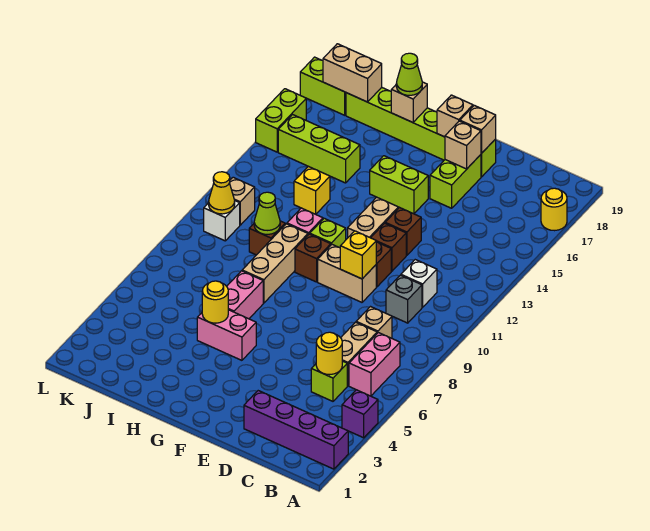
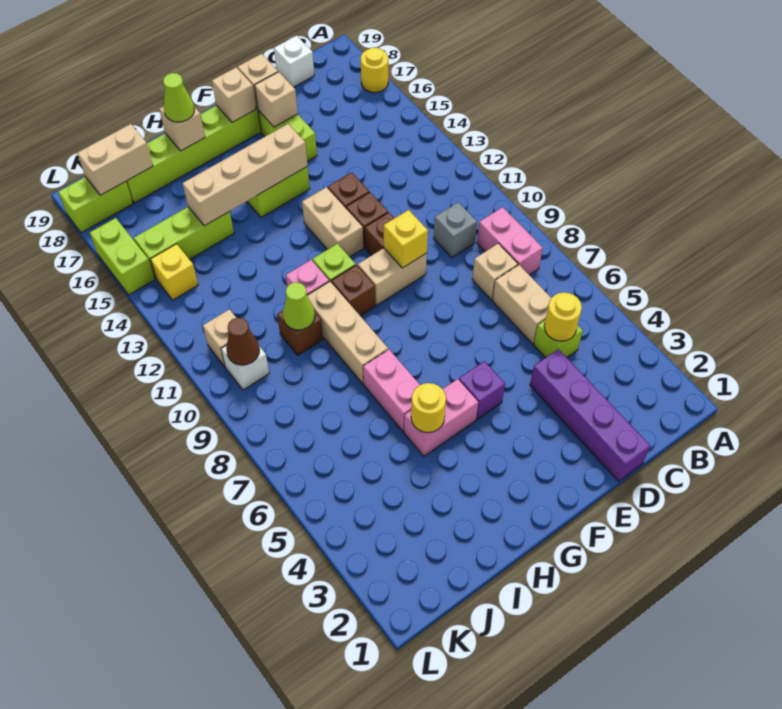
purple brick A2:D2 level 1 -> purple brick D1:D4 level 1
purple brick A4 level 1 -> purple brick F5 level 1
pink brick B6:B7 level 1 -> pink brick B8:B9 level 1
white brick C11 level 1 -> white brick C19 level 1
none -> tan brick F15:I15 level 2
yellow brick I13 level 1 -> yellow brick K14 level 1
yellow cone K10 level 2 -> brown cone K10 level 2

